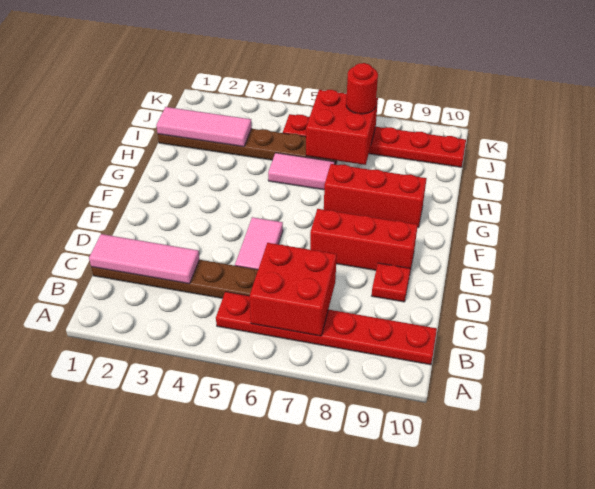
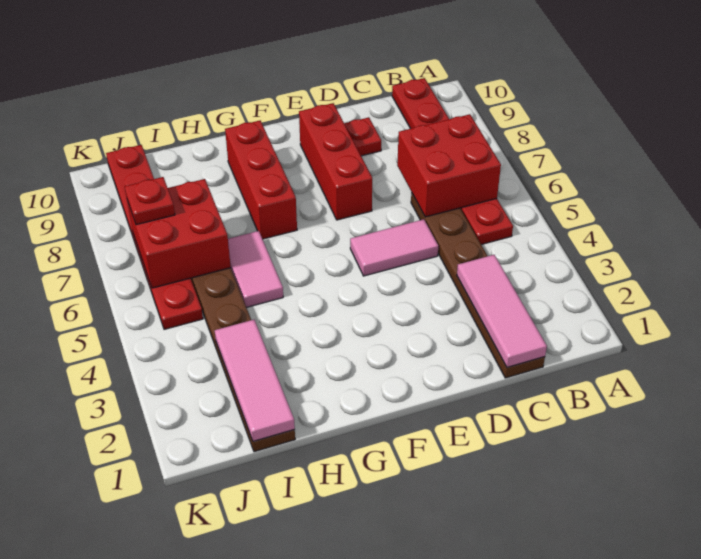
red round brick J7 level 3 -> red plate J7 level 3

